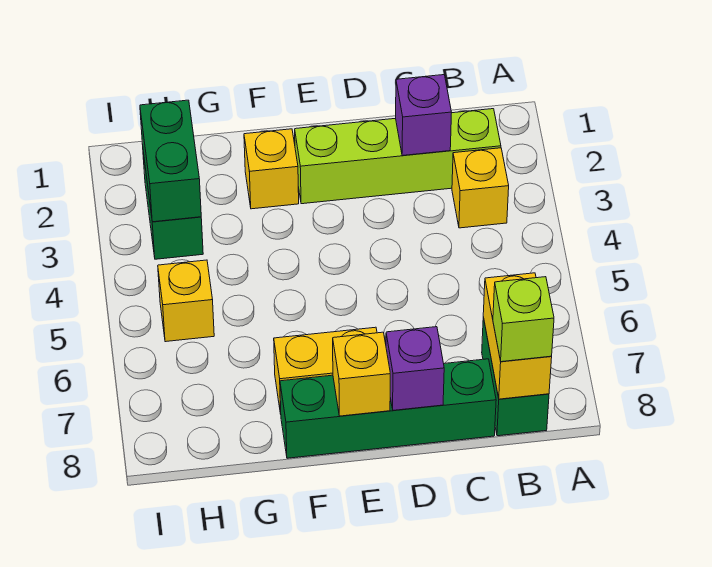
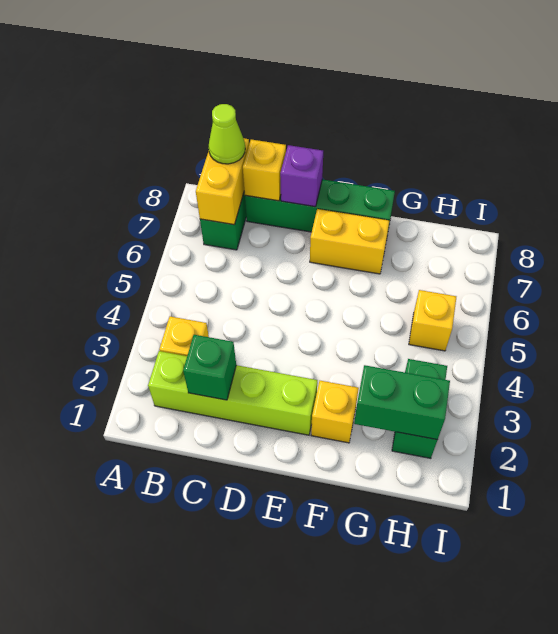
lime brick B8 level 3 -> lime cone B8 level 3
purple brick C2 level 2 -> green brick C2 level 2
yellow brick E8 level 2 -> yellow brick C8 level 2
green brick H2:H3 level 2 -> green brick G2:H2 level 2

